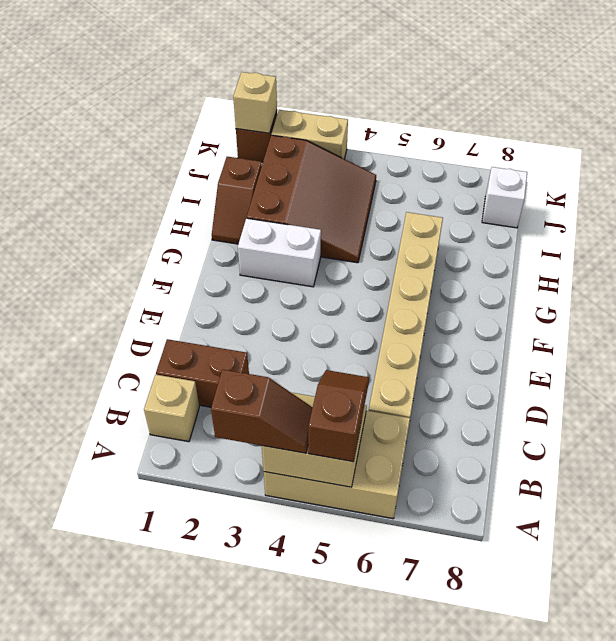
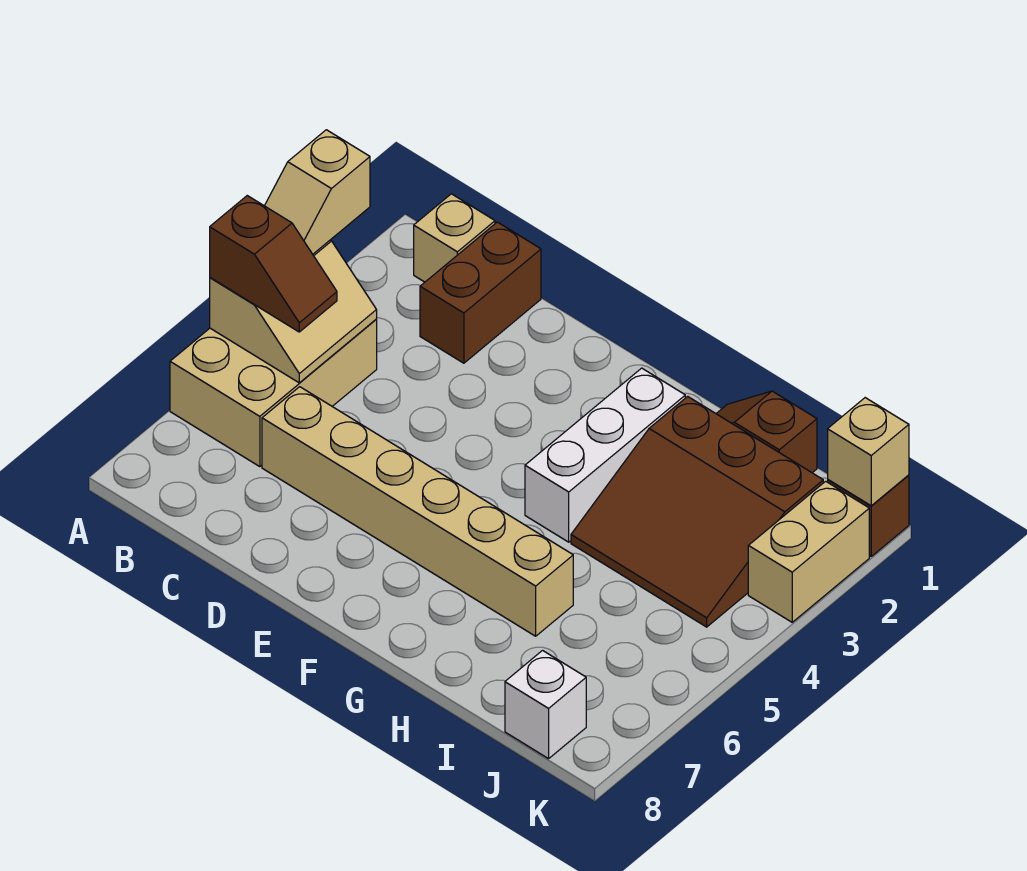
brown slope A3:A4 level 3 top 3 -> tan slope A3:A4 level 3 top 3
white brick G2:G3 level 1 -> white brick G2:G4 level 1

